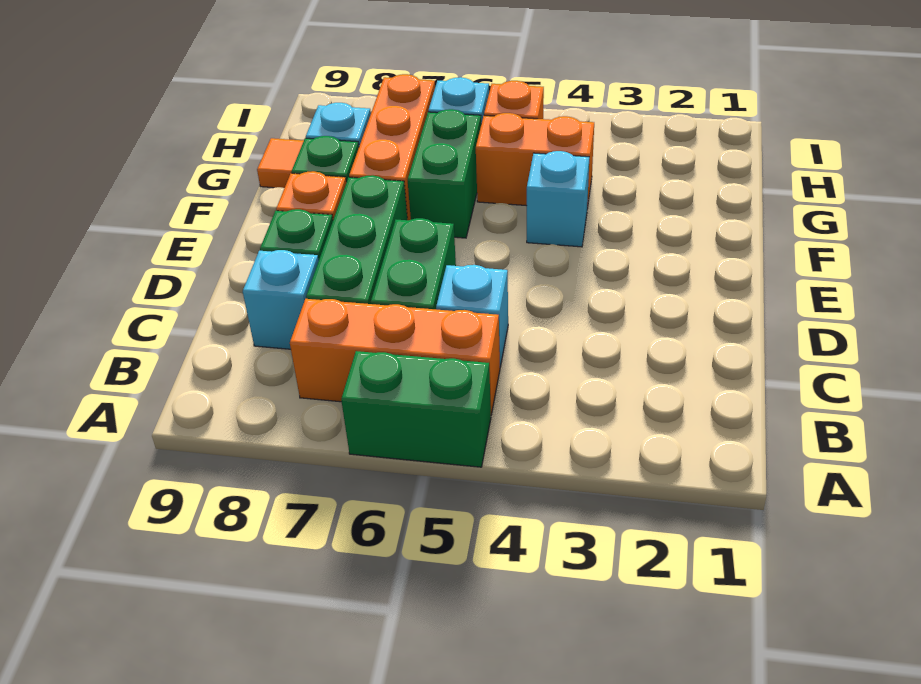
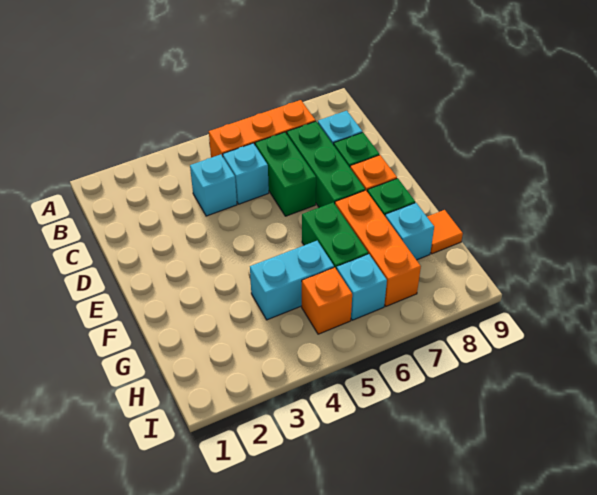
green brick A5:A6 level 1 -> none
cyan brick F4 level 1 -> cyan brick C4 level 1
orange brick G4:G5 level 1 -> cyan brick G4:G5 level 1

